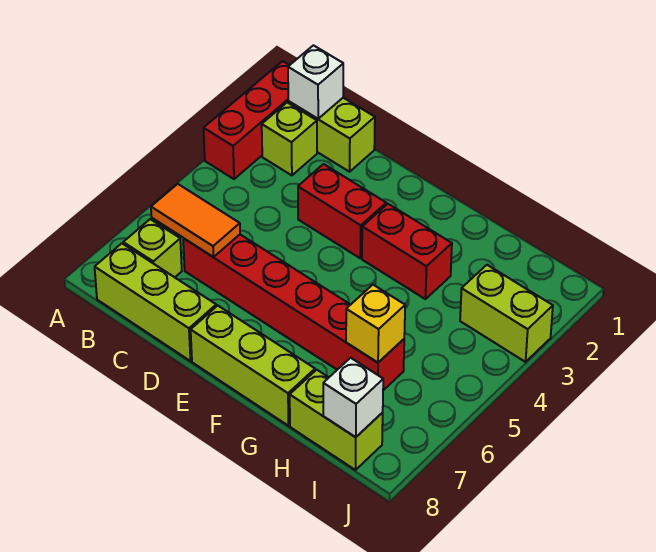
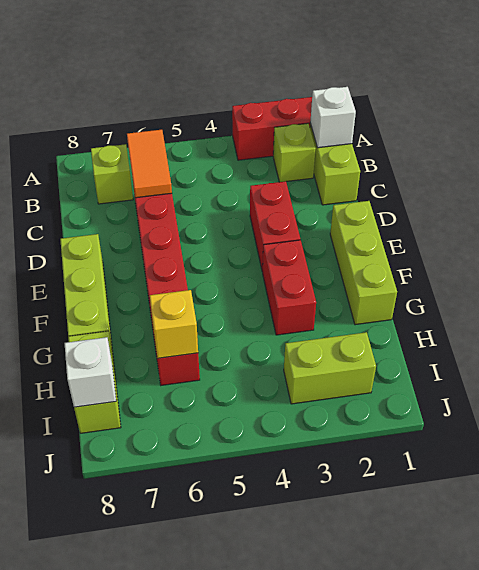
lime brick B8:D8 level 1 -> lime brick E1:G1 level 1
lime brick I3:J3 level 1 -> lime brick I2:I3 level 1

